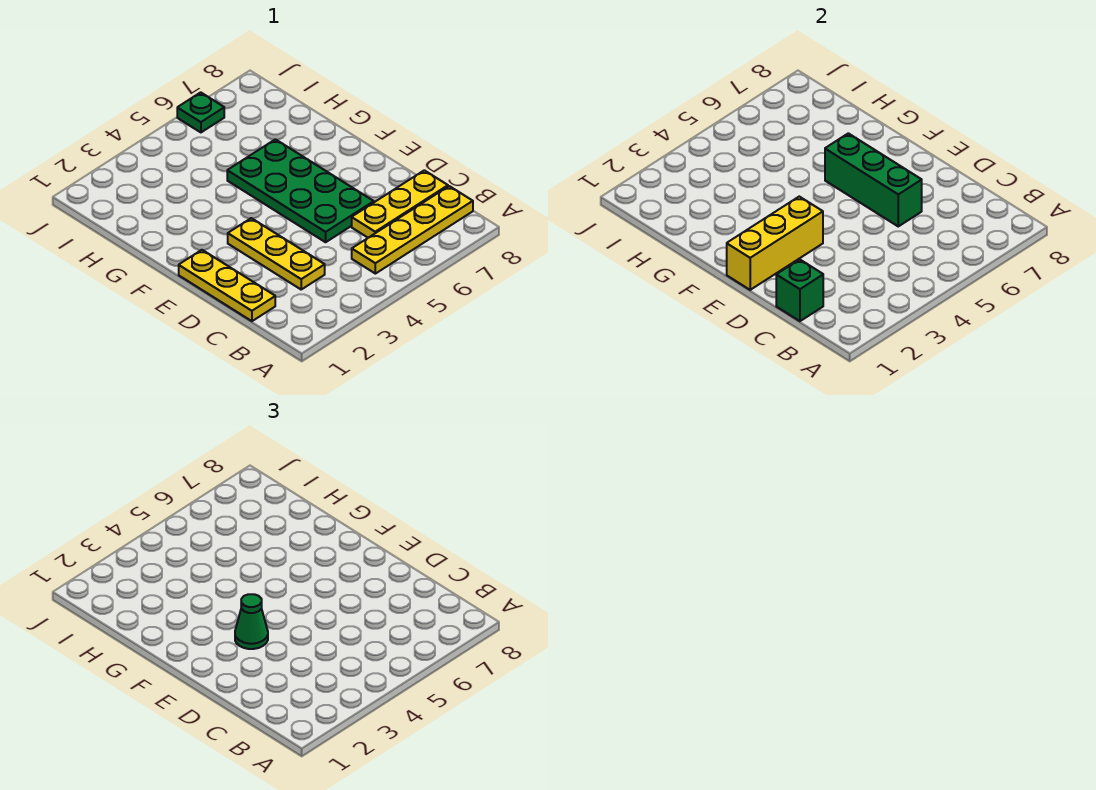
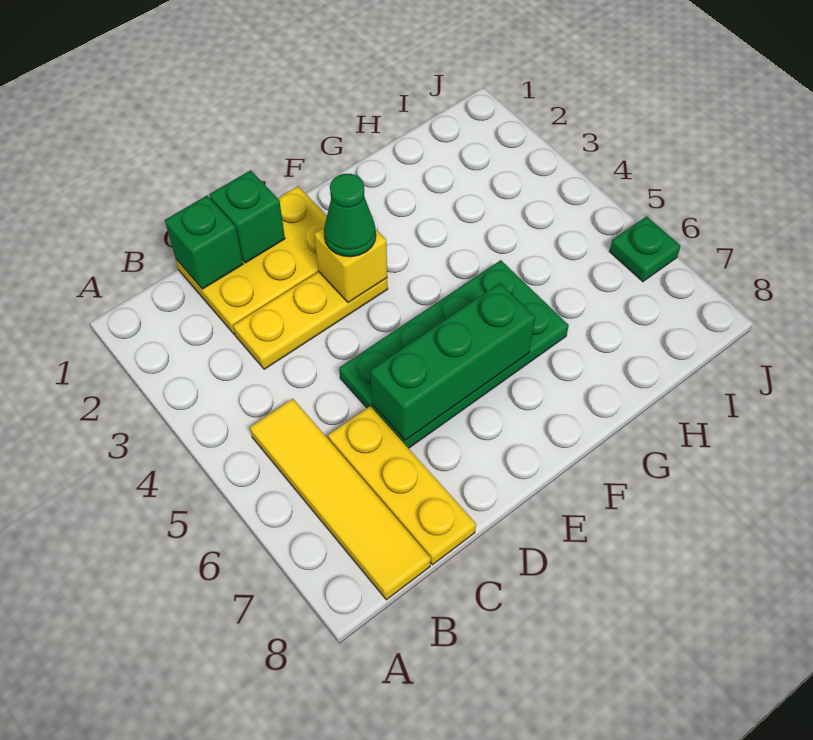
yellow plate B5:B8 level 1 -> yellow tile B5:B8 level 1
yellow plate C1:E1 level 1 -> yellow plate C1:E2 level 1
none -> green brick D1 level 2
yellow brick E1:E3 level 2 -> yellow brick E3 level 2

